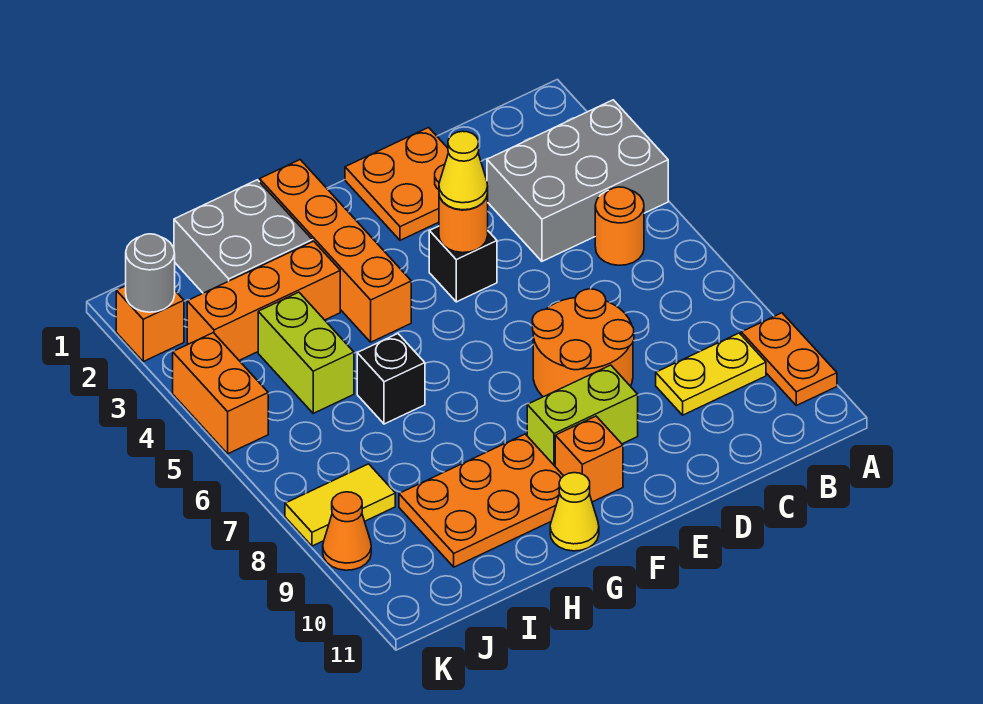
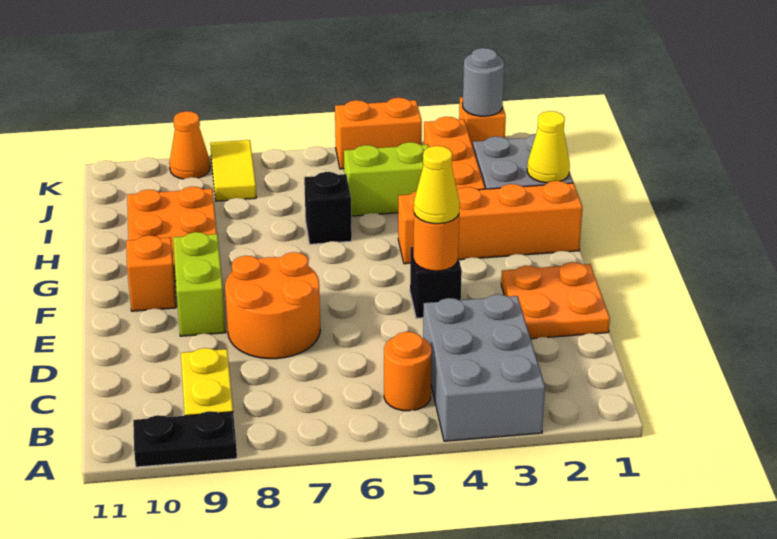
orange plate A9:A10 level 1 -> black plate A9:A10 level 1
yellow cone G11 level 1 -> yellow cone H1 level 2

